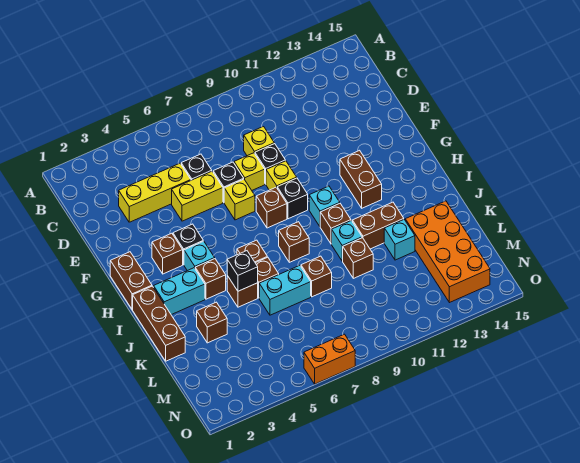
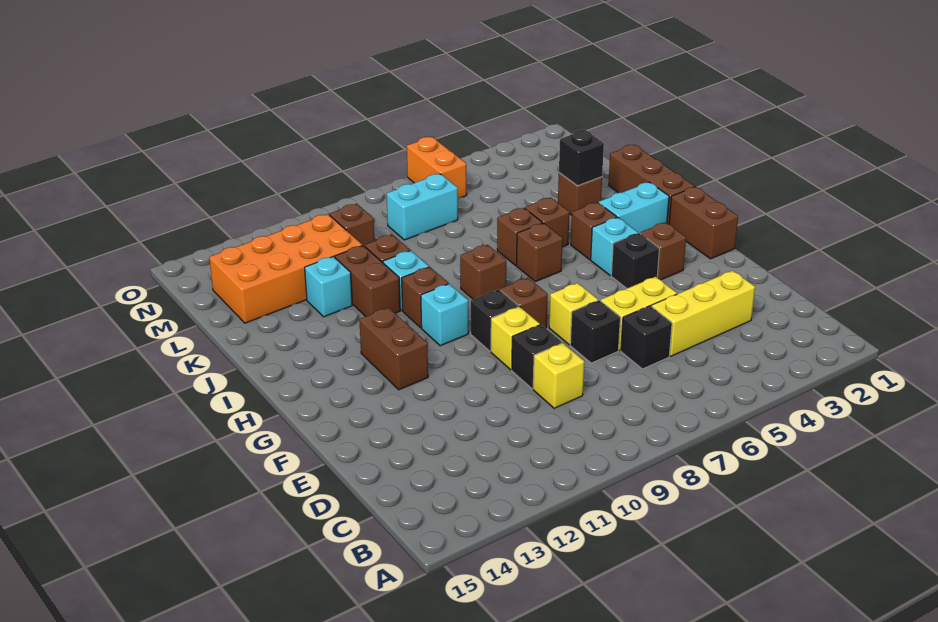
yellow brick E8 level 1 -> none
black brick J5 level 2 -> black brick K3 level 2
brown brick J11:J12 level 1 -> brown brick J11:K11 level 1
cyan brick K6:K7 level 1 -> cyan brick M7:M8 level 1
brown brick K8 level 1 -> brown brick M10 level 1
orange brick K13:N14 level 1 -> orange brick L11:M14 level 1
orange brick O6:O7 level 1 -> orange brick N6:O6 level 1

